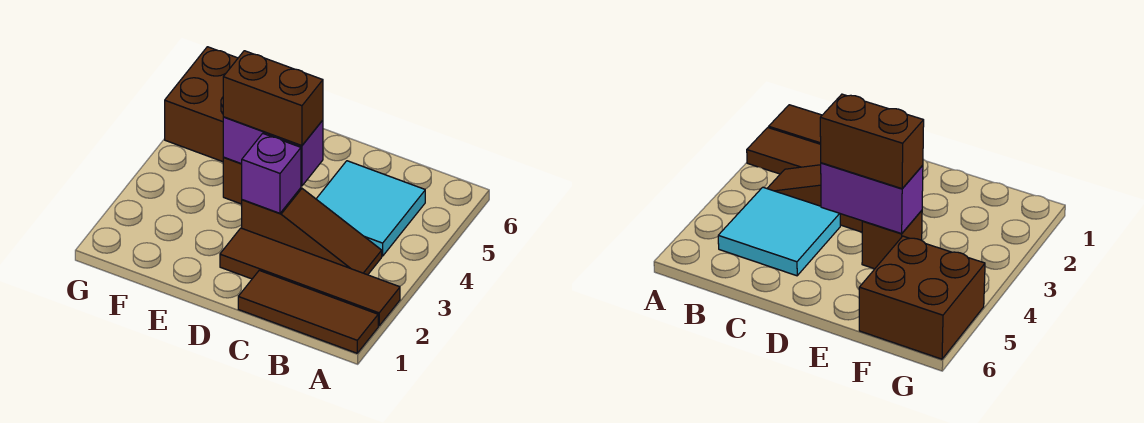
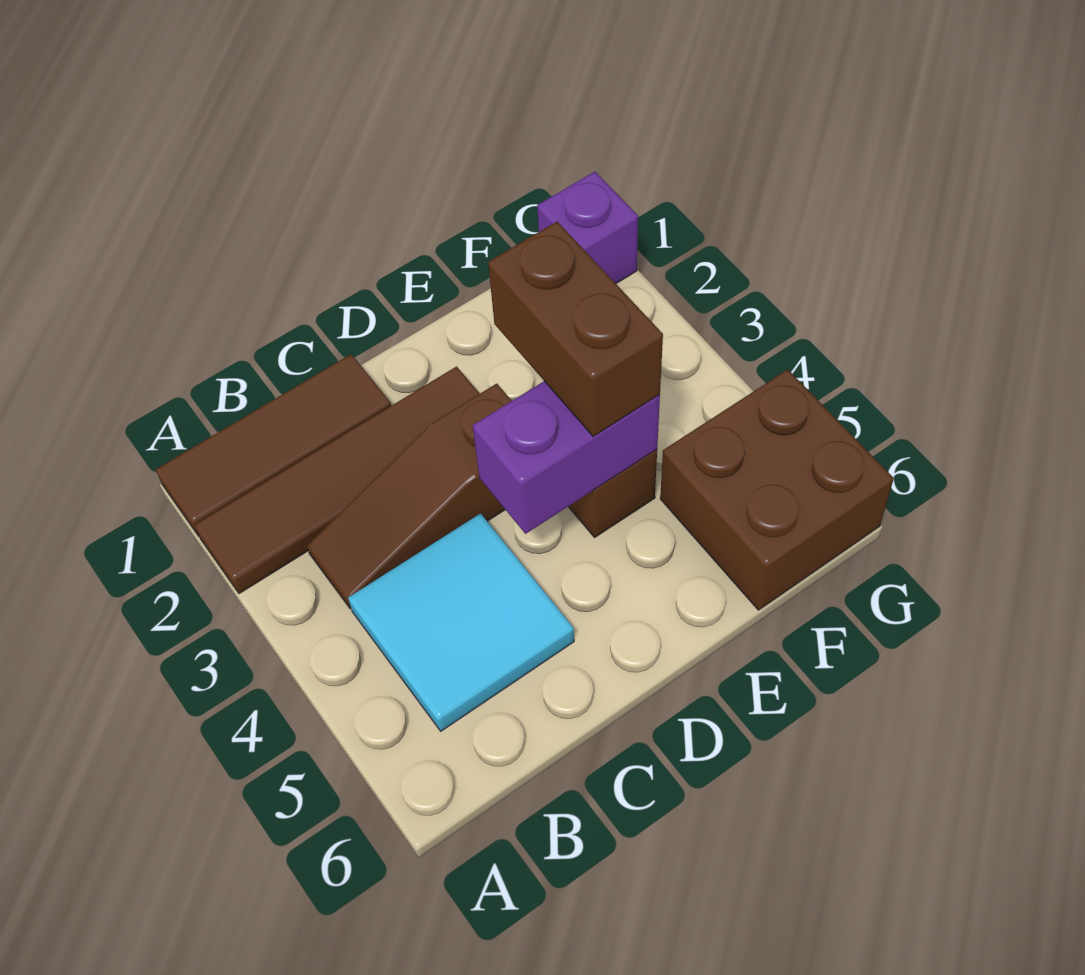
purple brick D3 level 2 -> purple brick G1 level 1
brown brick D4:E4 level 3 -> brown brick E3:E4 level 3

